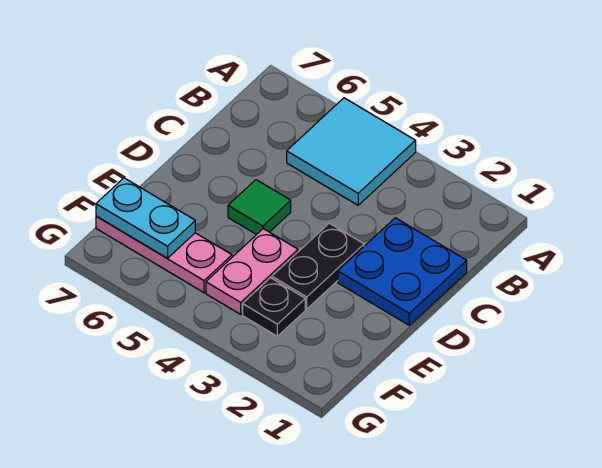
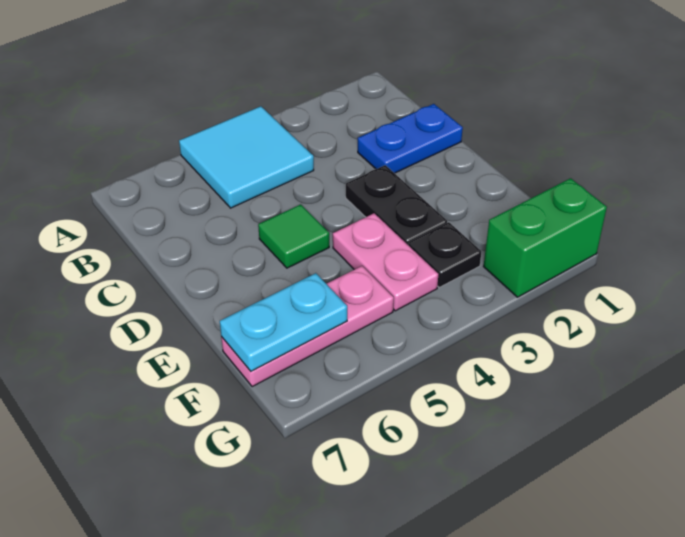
blue plate C1:D2 level 1 -> blue plate C1:C2 level 1
none -> green brick G1:G2 level 1

